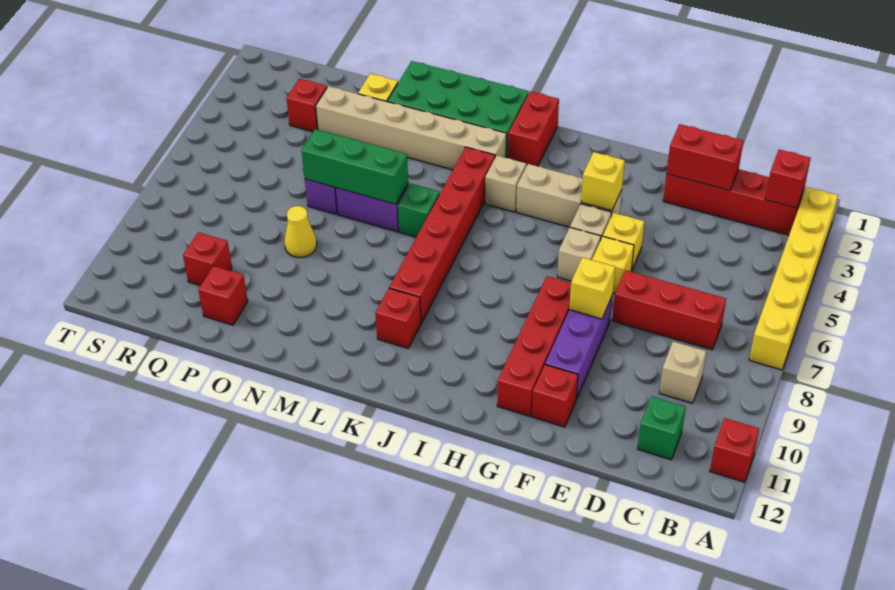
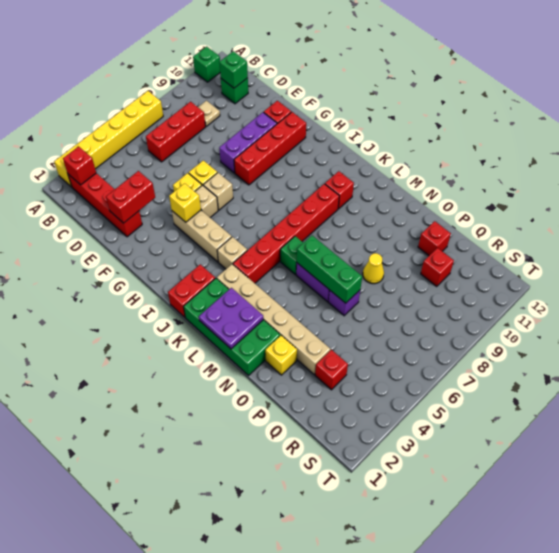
red brick A11 level 1 -> green brick A11 level 1
red brick C7:E7 level 1 -> red brick C6:C8 level 1
tan brick C9 level 1 -> tan plate C9 level 1
none -> green brick C11 level 2
red brick D2:E2 level 2 -> red brick E2:E3 level 2
yellow brick F8 level 2 -> none
none -> purple plate L1:M2 level 2

